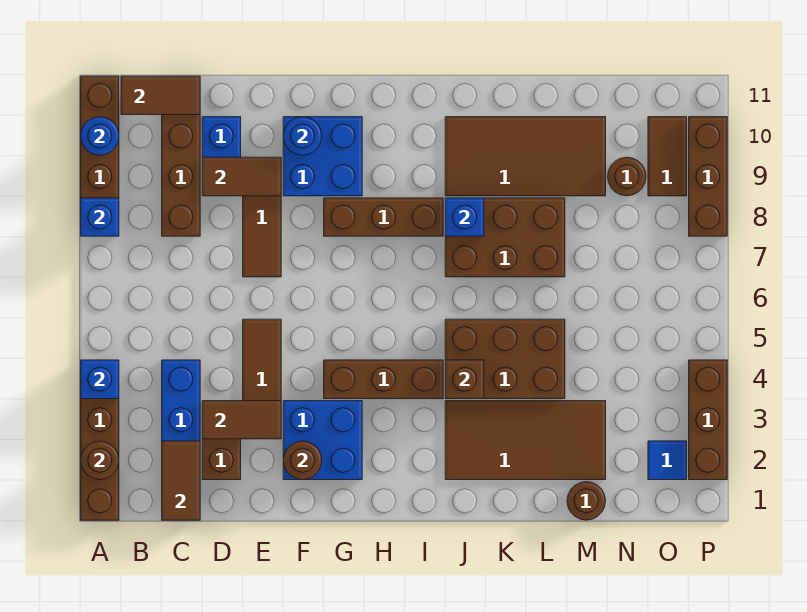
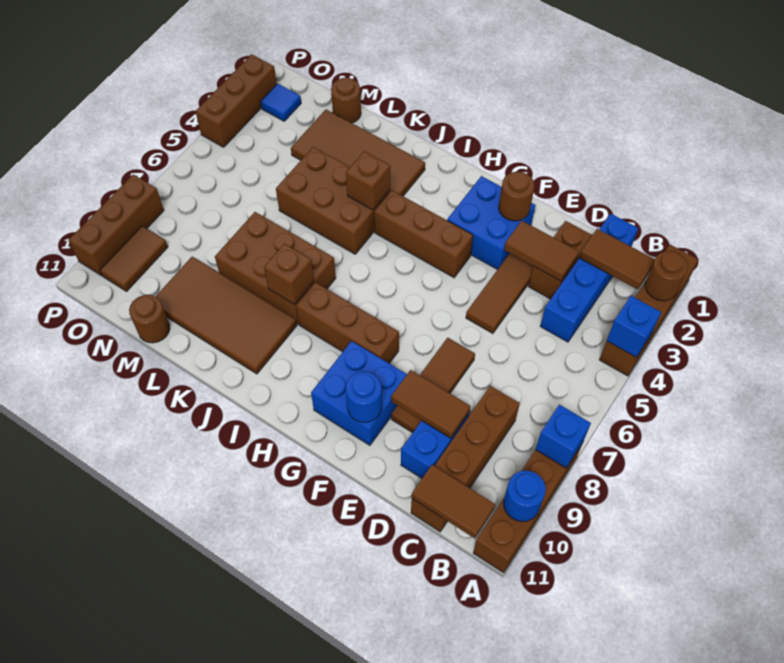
brown tile C1:C2 level 2 -> brown tile B2:C2 level 2
blue brick J8 level 2 -> brown brick J8 level 2
brown round brick N9 level 1 -> brown round brick M11 level 1

